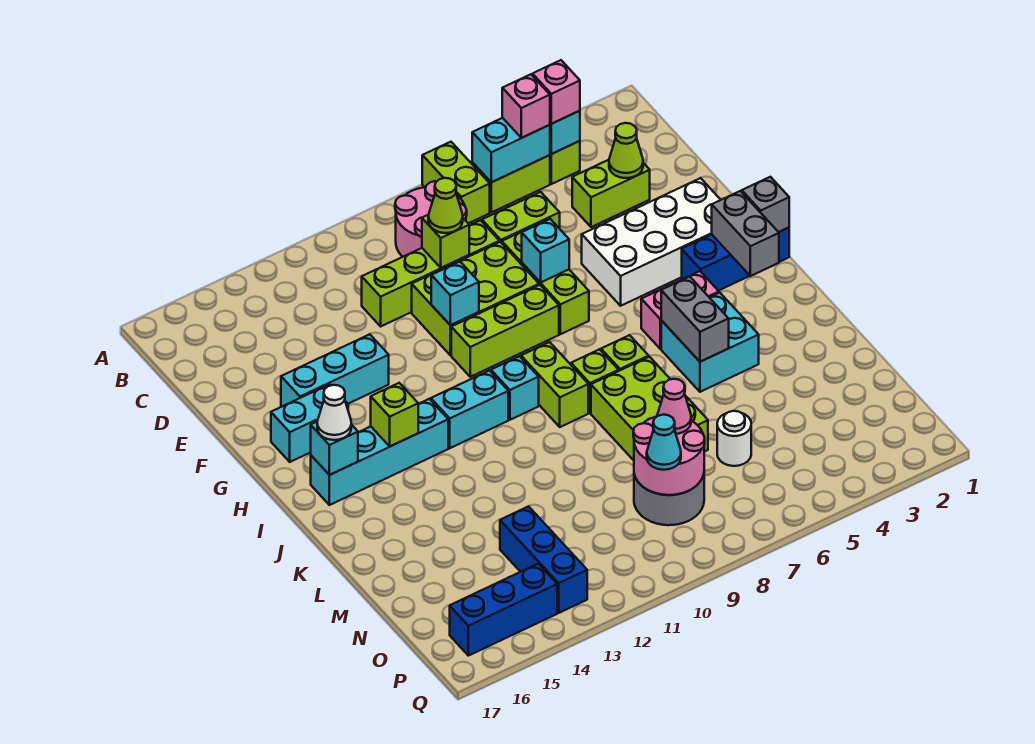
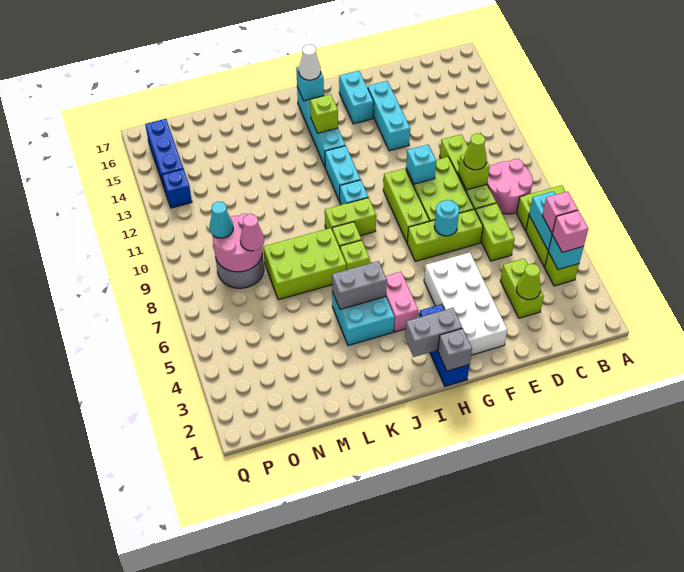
cyan brick F7 level 2 -> cyan round brick F7 level 2
white round brick N6 level 1 -> none
blue brick N13:P13 level 1 -> blue brick P13 level 1

